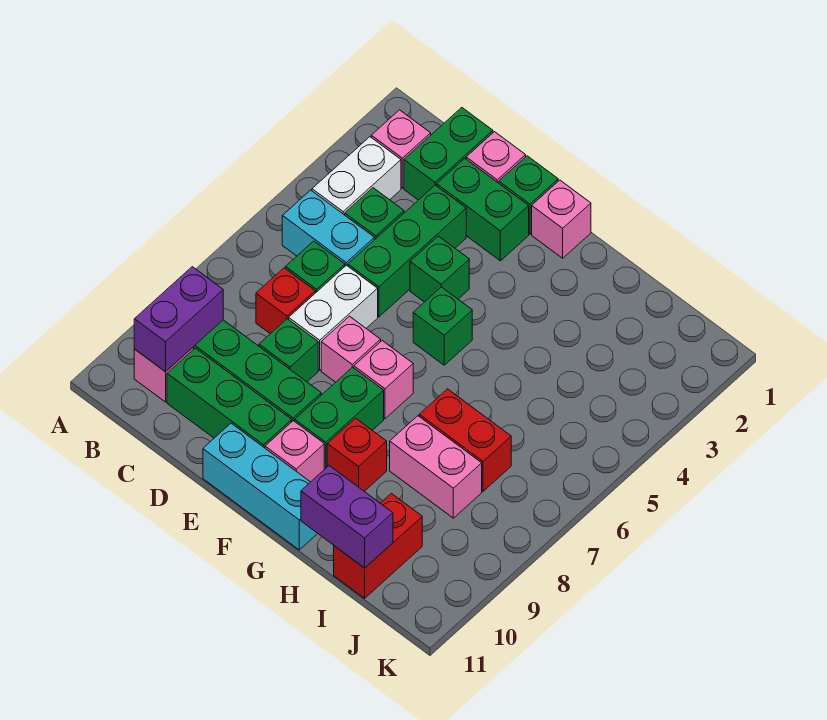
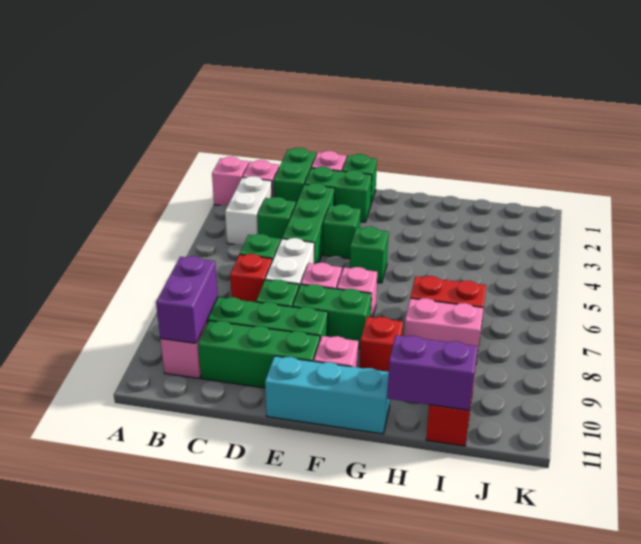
cyan brick B5:C5 level 1 -> none
pink brick F1 level 1 -> pink brick A2 level 1
green brick F8:F9 level 1 -> green brick E8:F8 level 1

